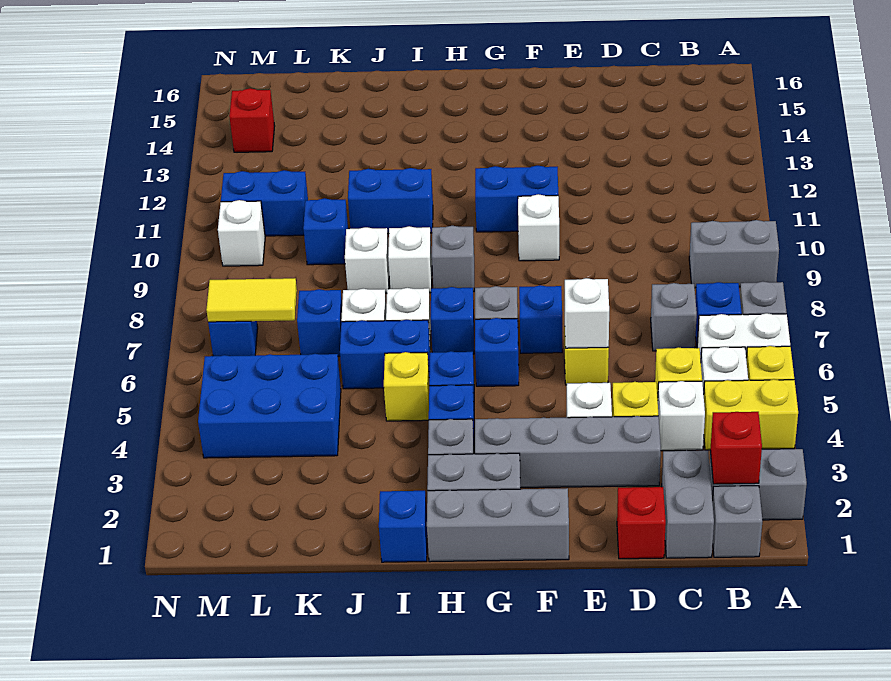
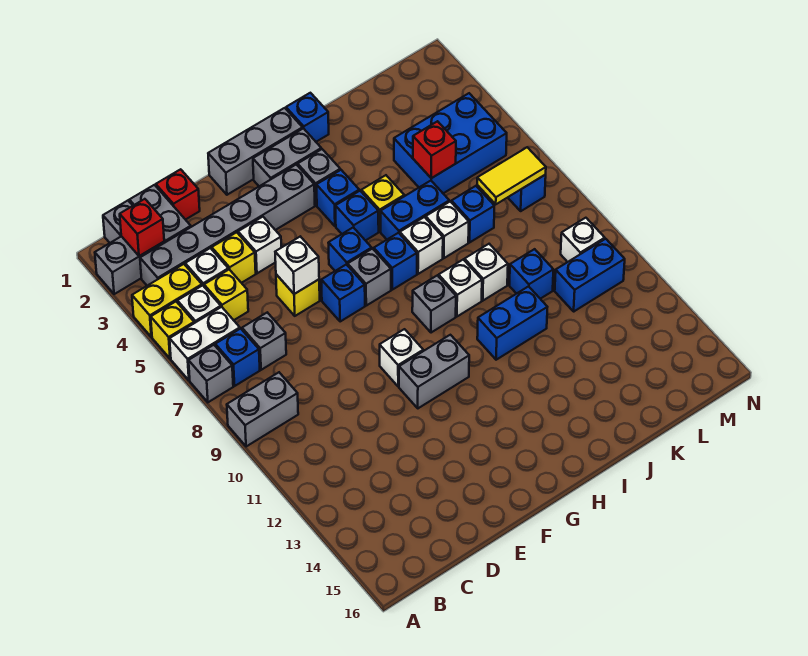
grey brick D3:G3 level 1 -> grey brick B3:G3 level 1
blue brick F11:G11 level 1 -> grey brick F11:G11 level 1
red brick M14 level 1 -> red brick K5 level 2

